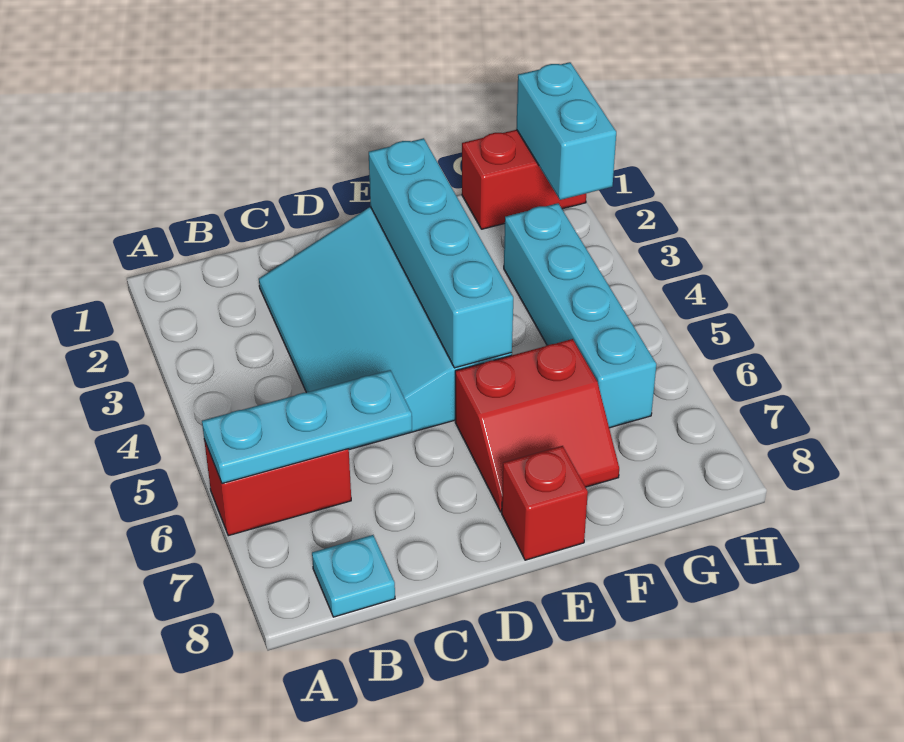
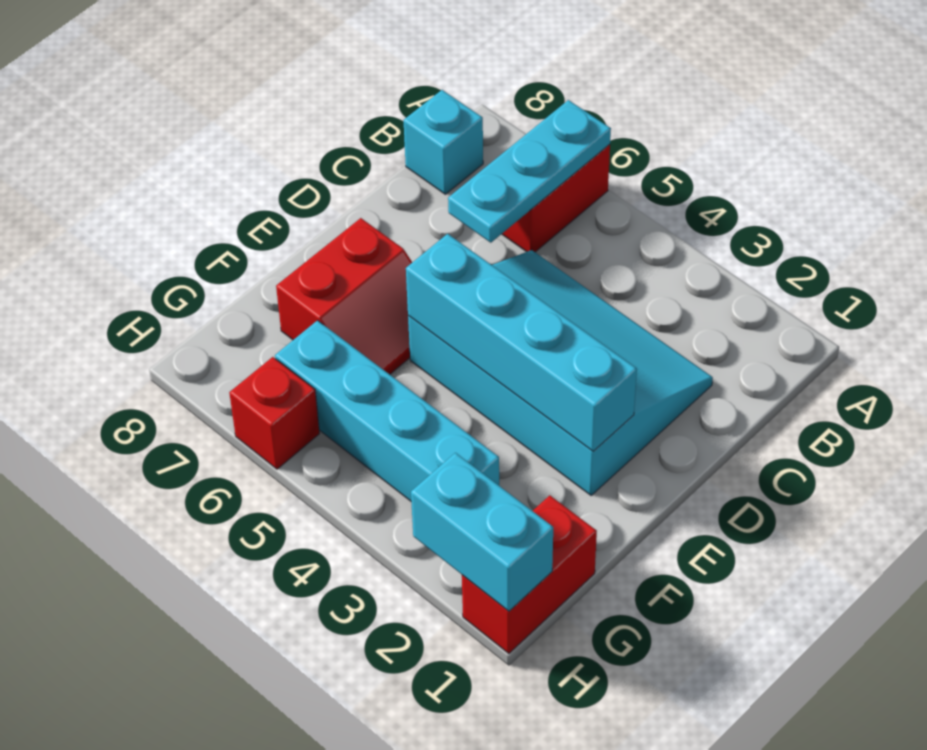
cyan plate B8 level 1 -> cyan brick B8 level 1
red slope E6:F7 level 1 top 6 -> red slope E6:F7 level 1 top 7
red brick E8 level 1 -> red brick H6 level 1

